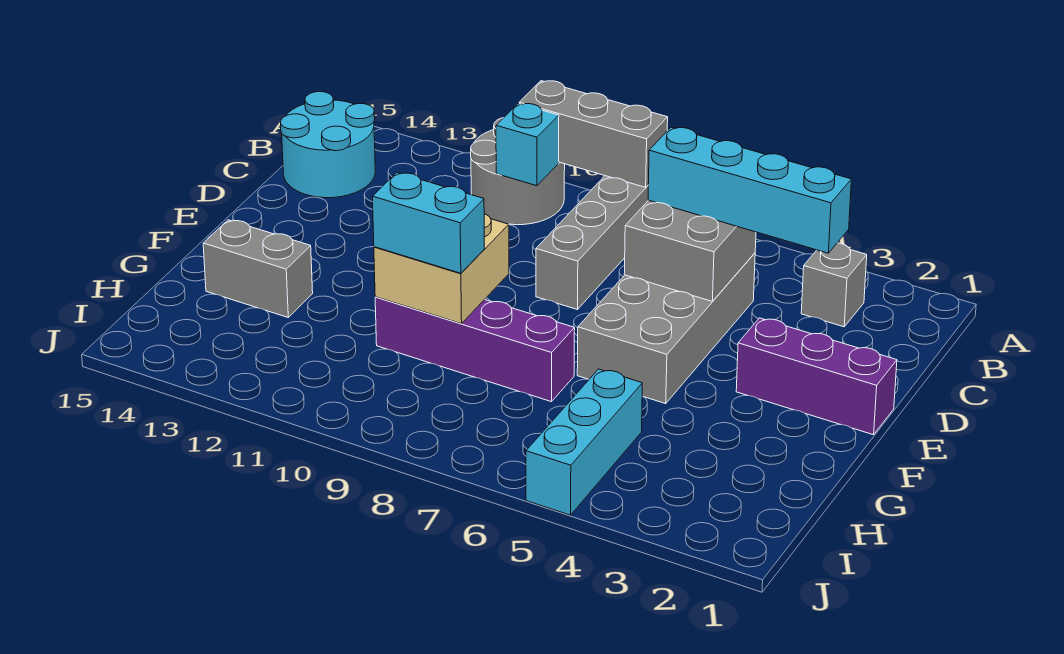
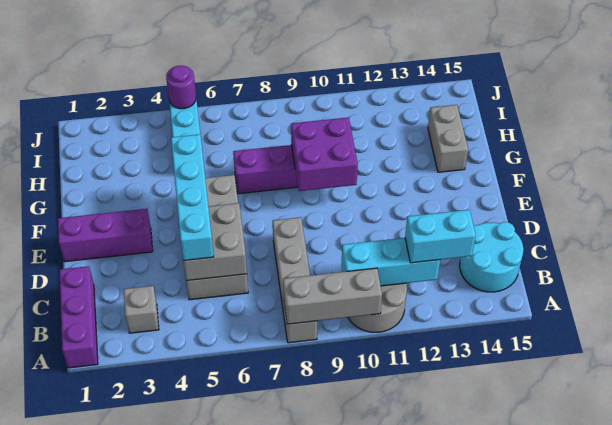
none -> purple brick A1:C1 level 1
cyan brick B10 level 2 -> cyan brick B10:B12 level 2
cyan brick C3:C6 level 3 -> cyan brick C5:F5 level 3
tan brick F9:G10 level 2 -> purple brick F9:G10 level 2
cyan brick G9:G10 level 3 -> cyan brick B12:B13 level 3
grey brick G13:G14 level 1 -> grey brick G14:H14 level 1
none -> purple round brick J5 level 2

